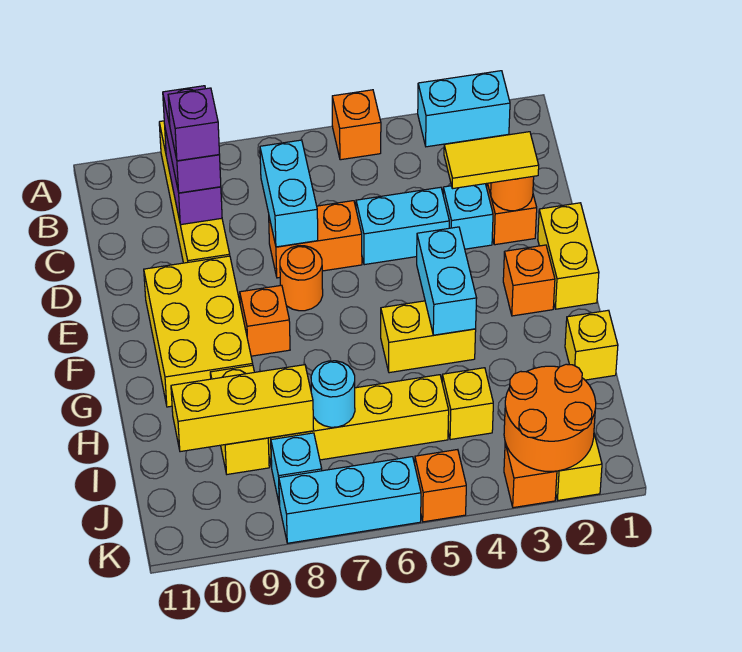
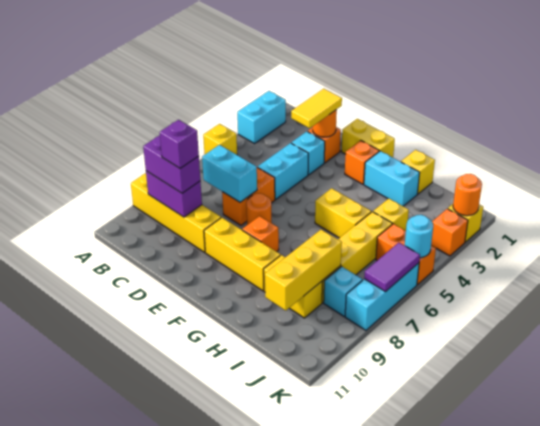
orange brick A5 level 1 -> yellow brick A5 level 1
yellow brick E9:G10 level 1 -> yellow brick E9:G9 level 1
cyan brick F4:G4 level 2 -> cyan brick G2:H2 level 1
yellow brick G4:G5 level 1 -> yellow brick G5:H5 level 1
cyan round brick I7 level 2 -> cyan round brick K5 level 2
orange round brick J2:K3 level 2 -> orange round brick K2 level 2
orange brick K5 level 1 -> orange brick J5:K5 level 1
none -> purple tile K6:K7 level 2

